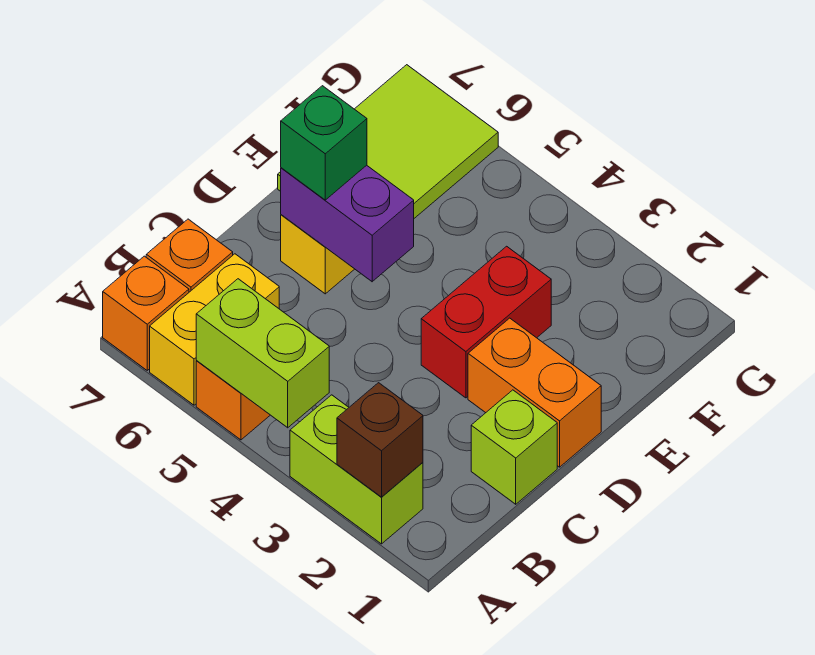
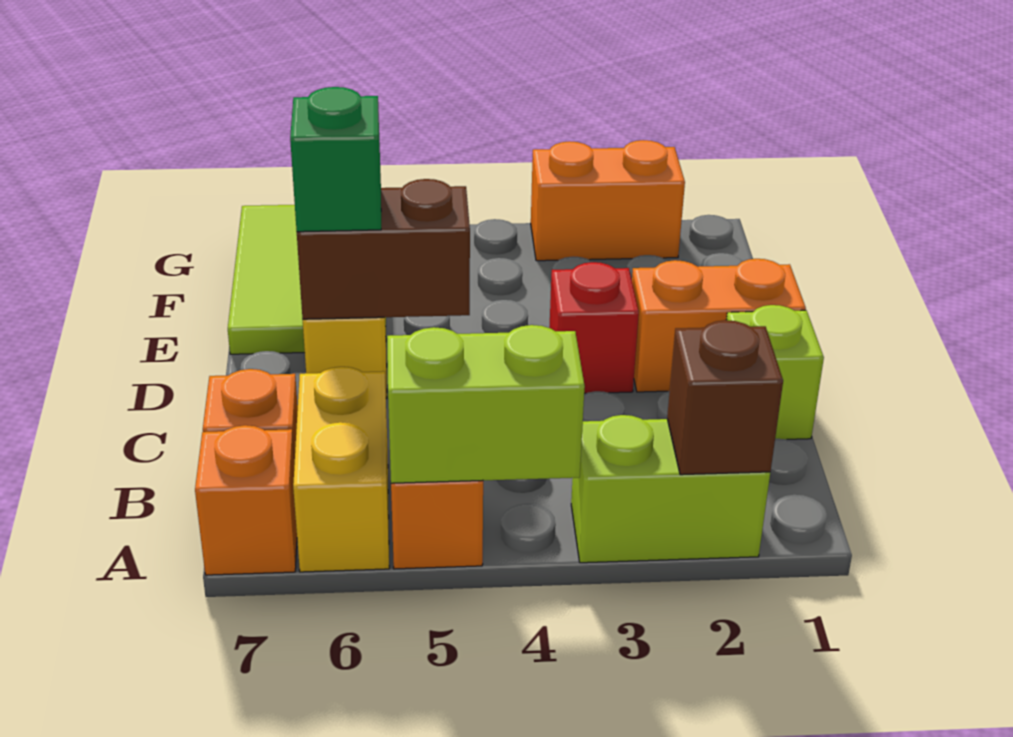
red brick D3:E3 level 1 -> red brick D3 level 1
purple brick D5:D6 level 2 -> brown brick D5:D6 level 2
none -> orange brick G2:G3 level 1

